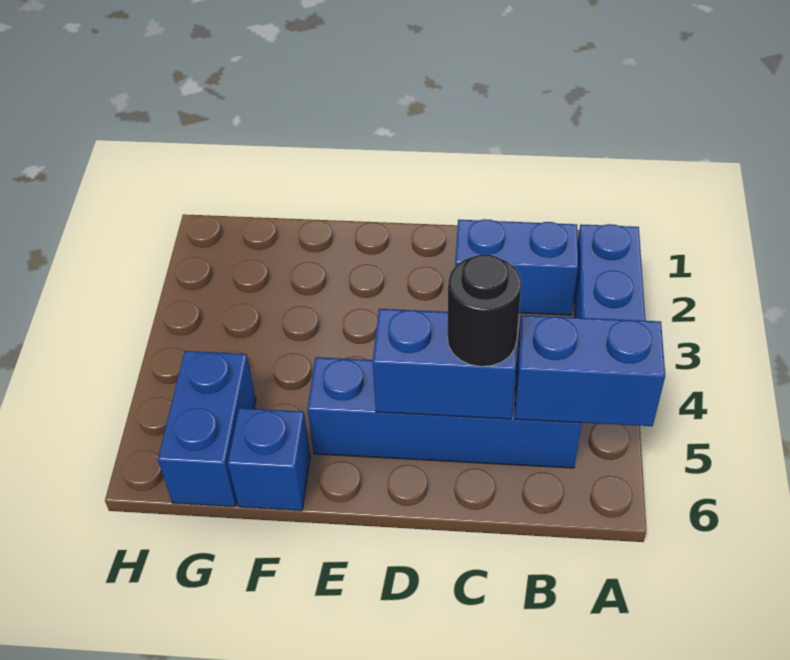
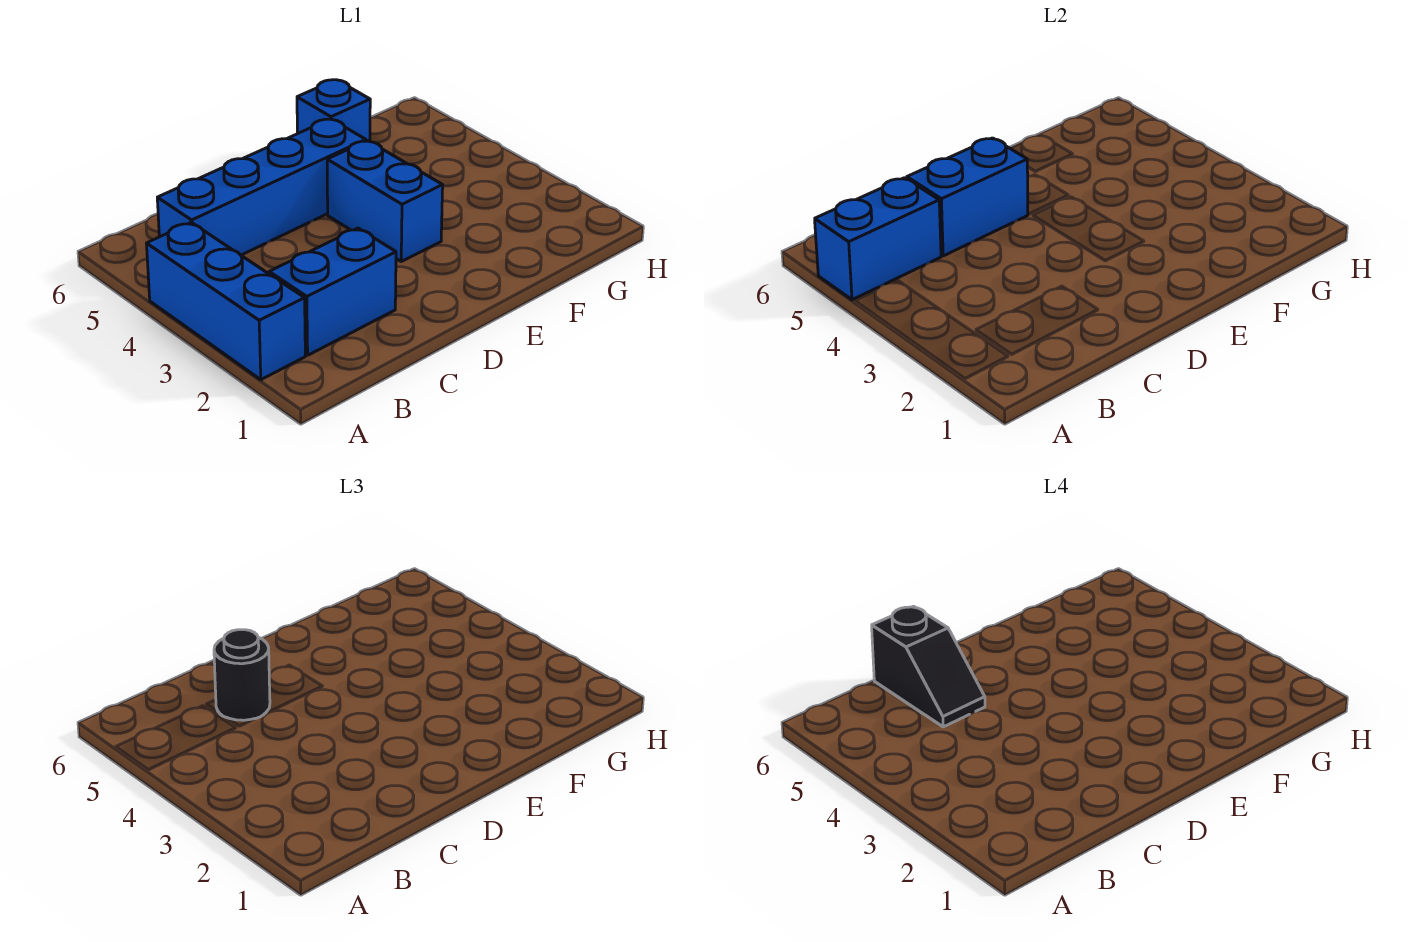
none -> black slope C5:C6 level 4 top 6
blue brick G5:G6 level 1 -> blue brick E3:E4 level 1

